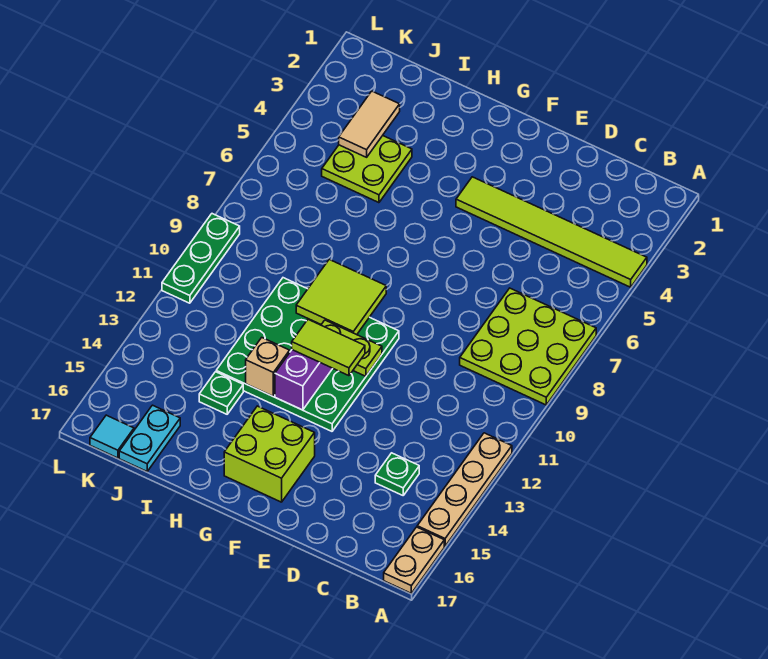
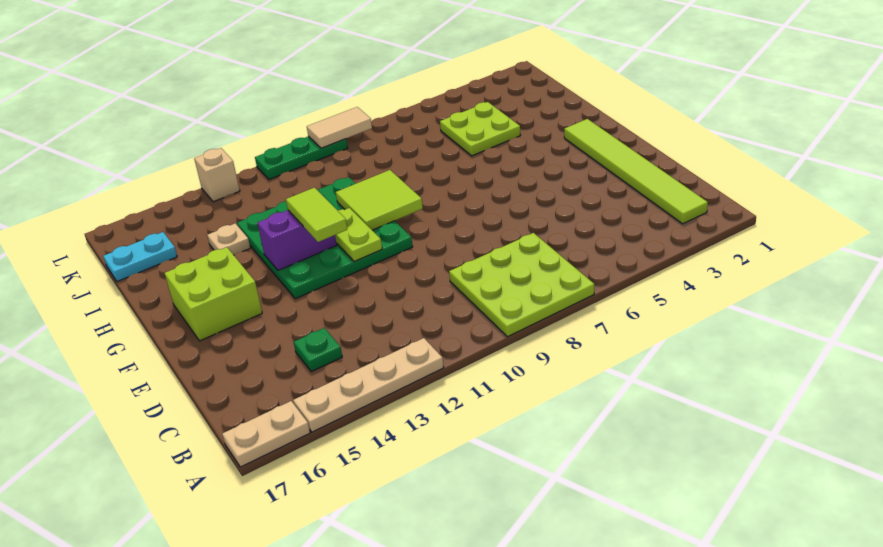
lime tile A4:F4 level 1 -> lime tile B2:G2 level 1
tan brick H13 level 2 -> tan brick L13 level 1
green plate I14 level 1 -> tan plate I14 level 1
tan tile J3:J4 level 2 -> tan tile L8:L9 level 2
cyan tile K17 level 1 -> none

